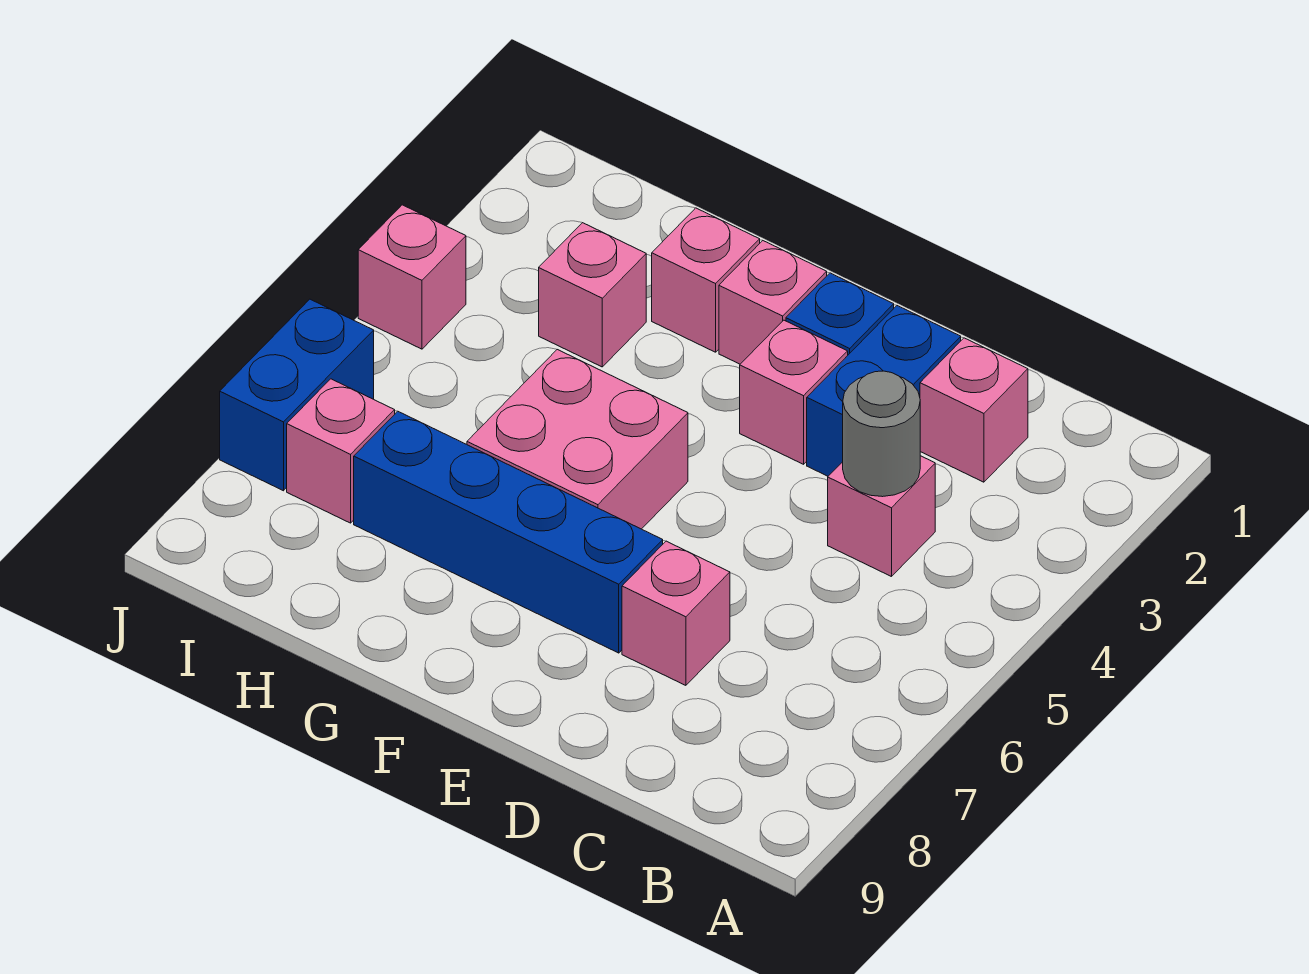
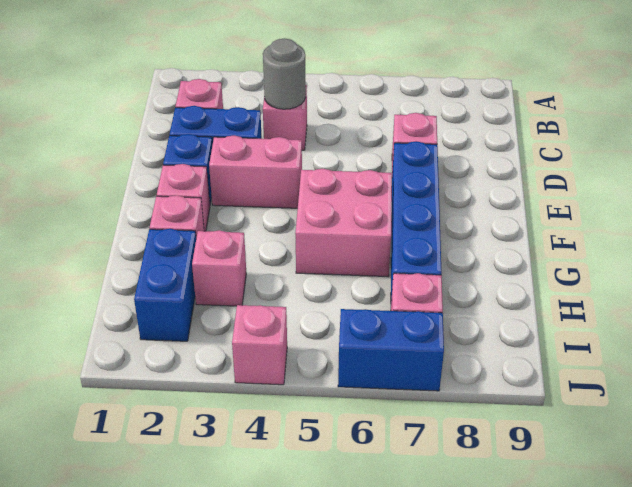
pink brick E3 level 1 -> pink brick E3:E4 level 1
none -> blue brick H2:I2 level 1

